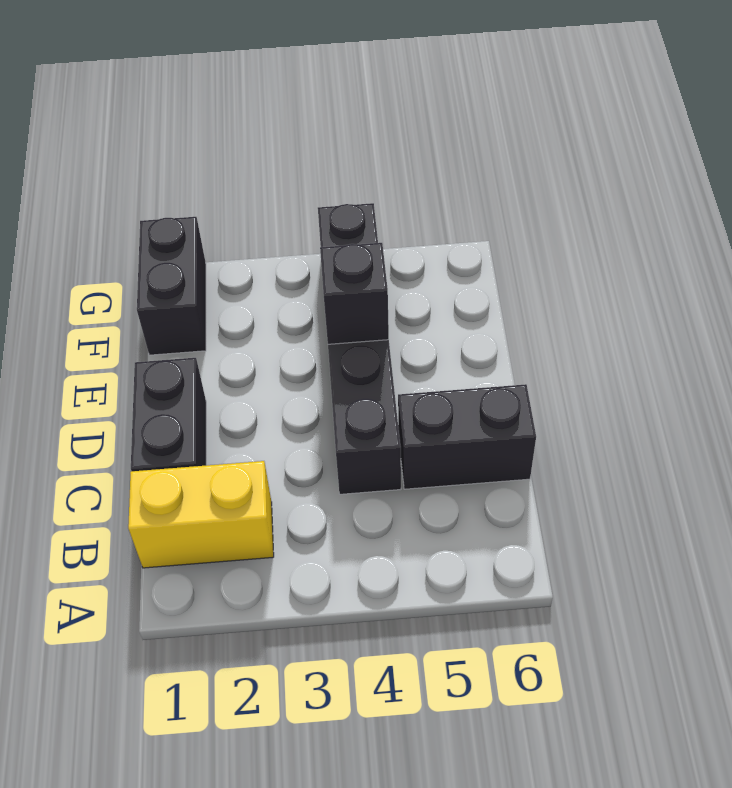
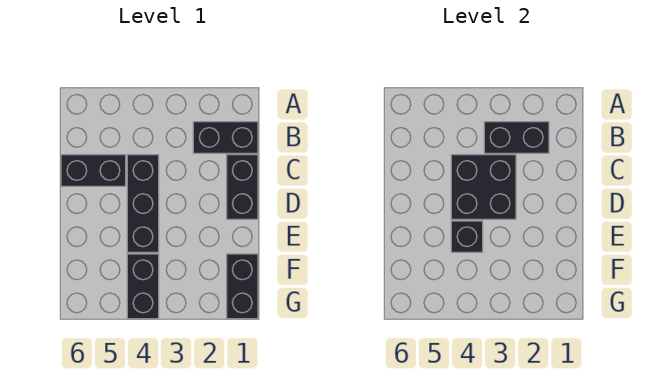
yellow brick B1:B2 level 1 -> black brick B1:B2 level 1
none -> black brick B2:B3 level 2
none -> black brick C3:D4 level 2

